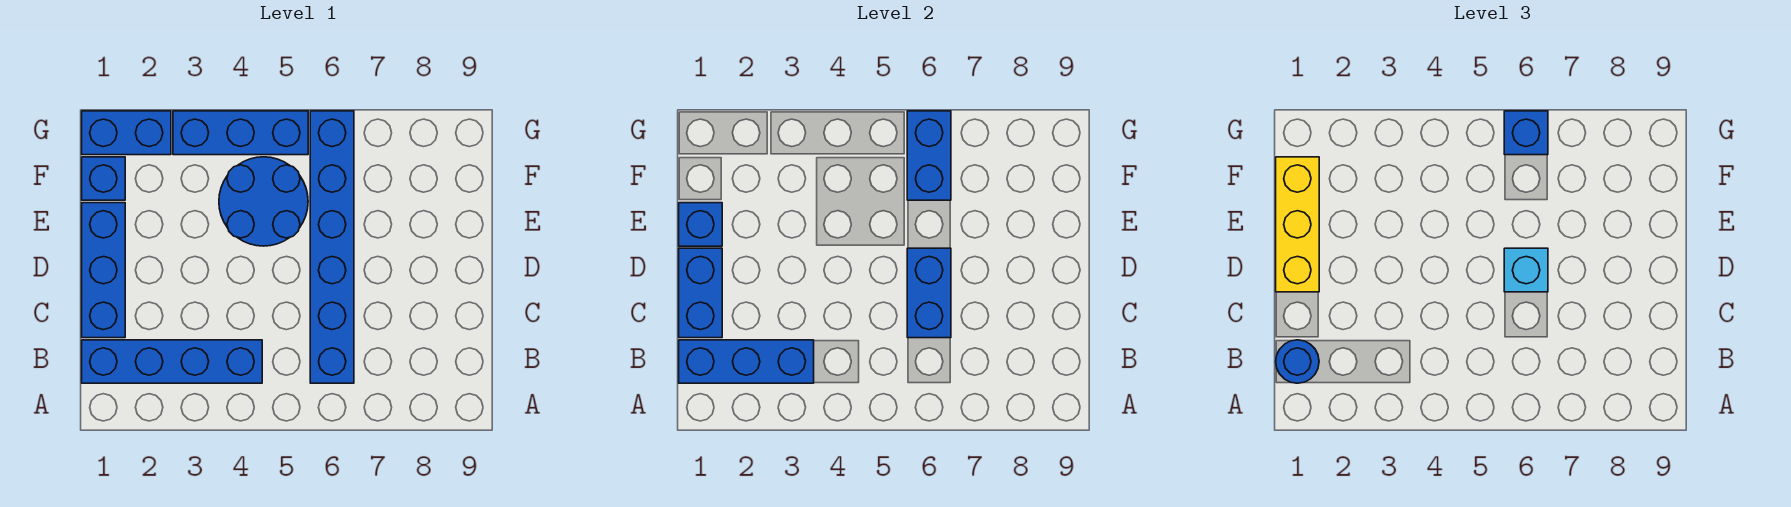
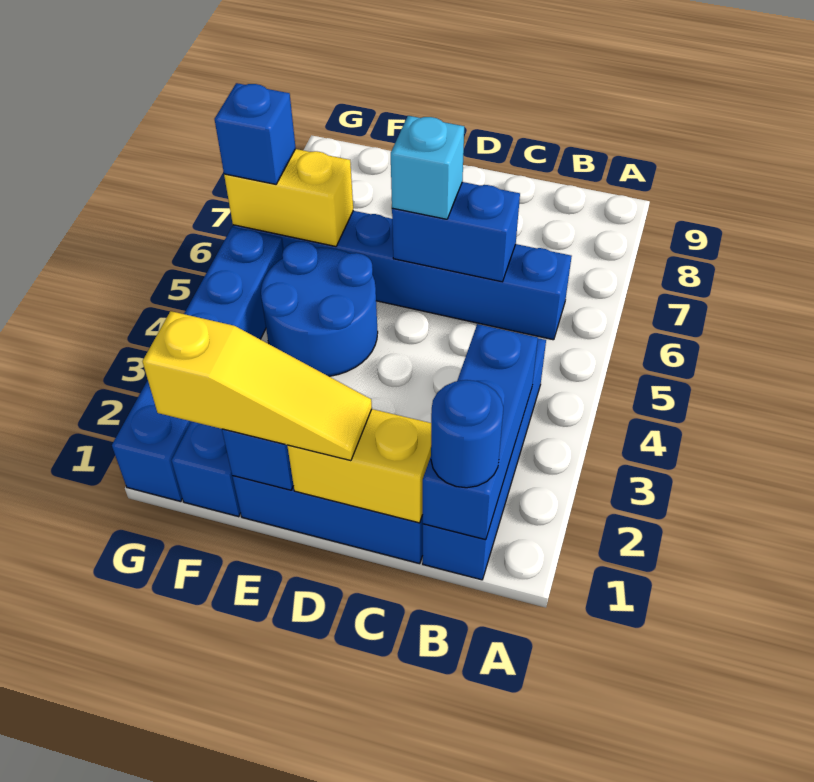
blue brick C1:D1 level 2 -> yellow brick C1:D1 level 2
yellow brick D1:F1 level 3 -> yellow slope D1:F1 level 3 top F
blue brick F6:G6 level 2 -> yellow brick F6:G6 level 2

